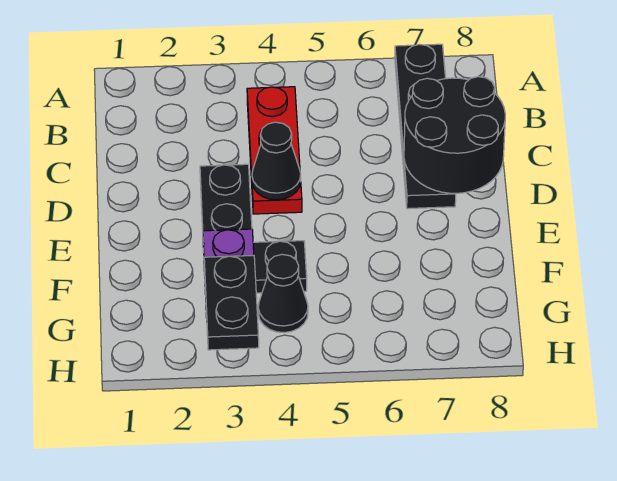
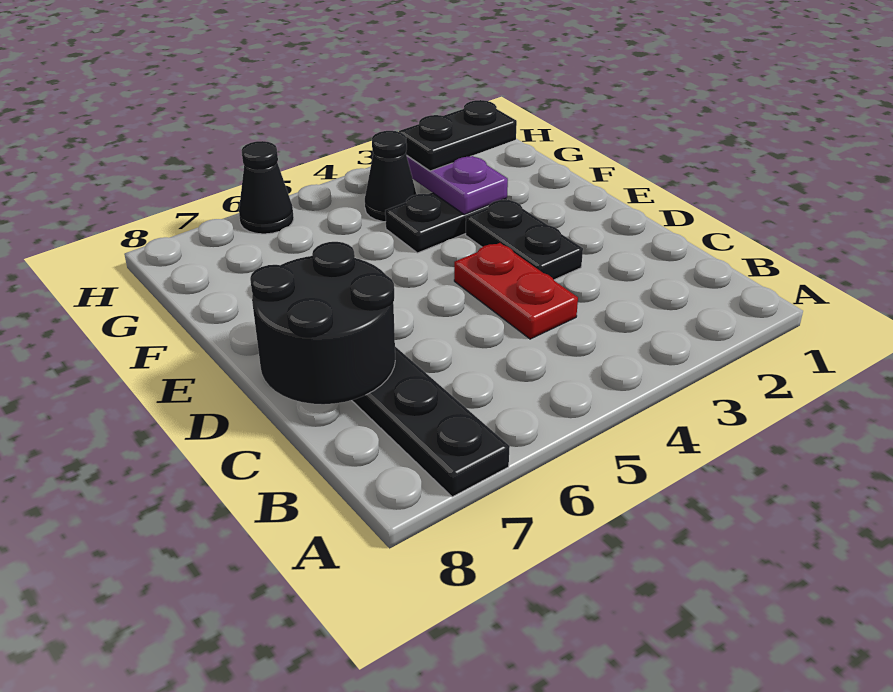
red plate B4:D4 level 1 -> red plate C4:D4 level 1
black cone D4 level 2 -> black cone H6 level 1
black plate G3:H3 level 3 -> black plate G2:G3 level 3

